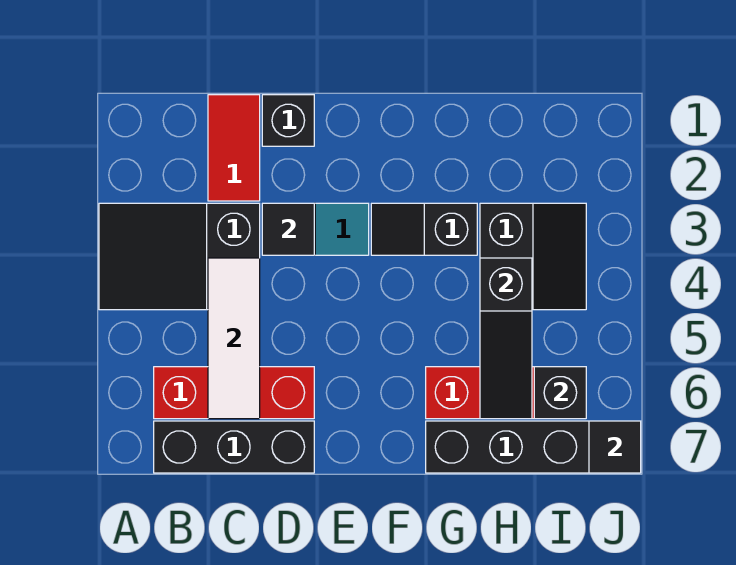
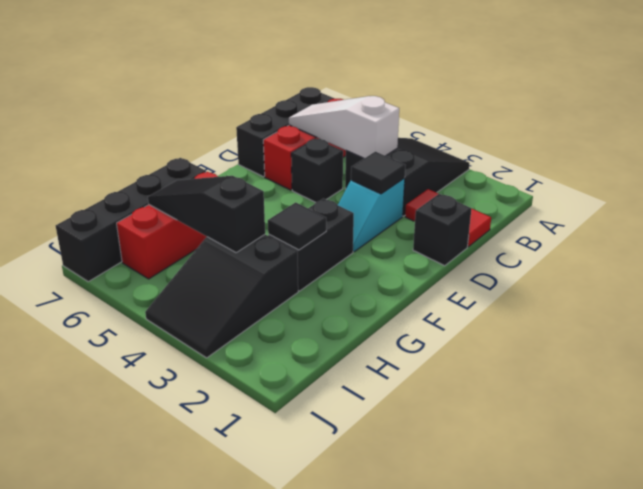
white tile C4:C6 level 2 -> white slope C4:C6 level 2 top 4
black slope F3:G3 level 1 top G -> black brick F3:G3 level 1
black slope H3:I4 level 1 top H -> black slope H3:J4 level 1 top H
black brick I6 level 2 -> black brick D5 level 1
black tile J7 level 2 -> black tile G3 level 2

